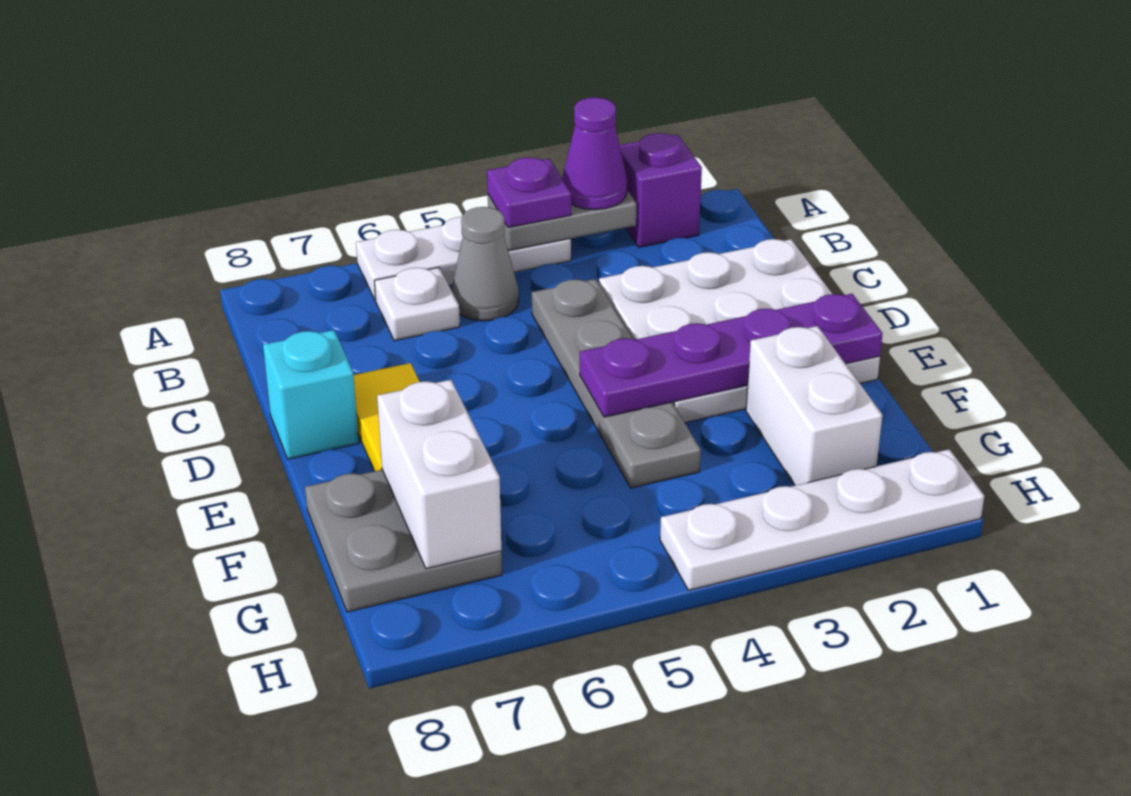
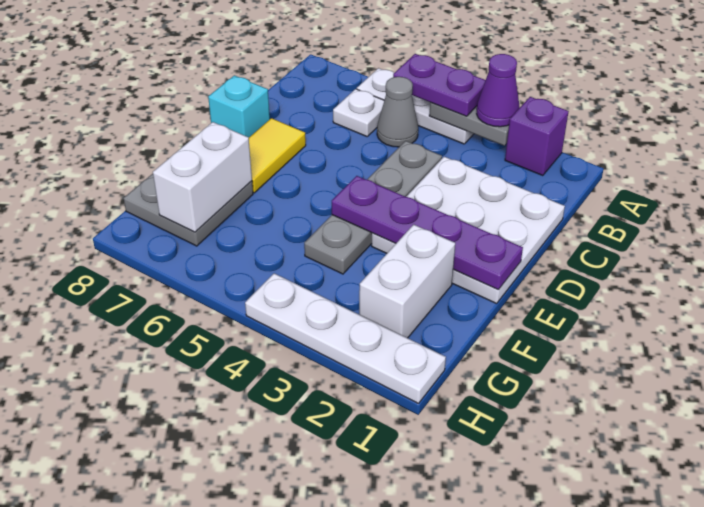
purple plate A4 level 3 -> purple plate A4:A5 level 3

